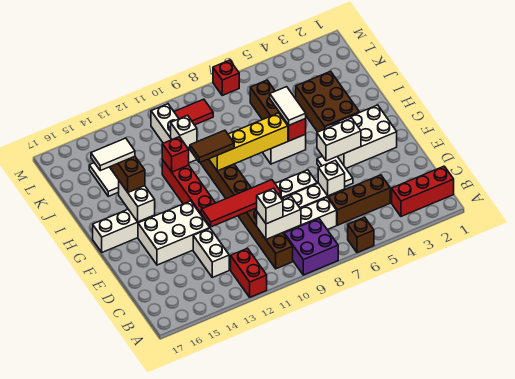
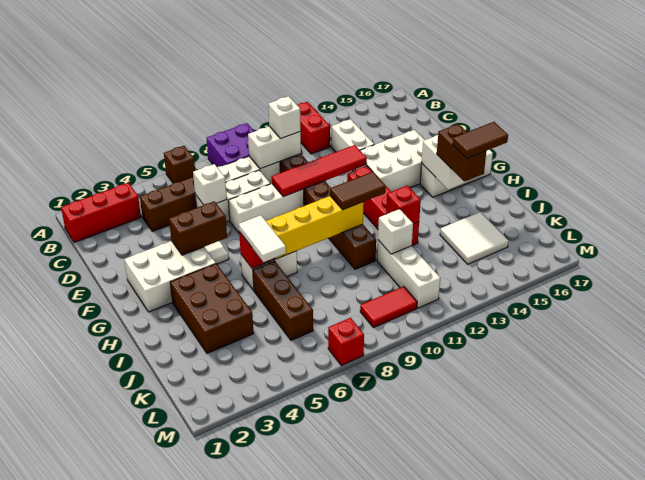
white brick F4:F5 level 2 -> brown brick F4:F5 level 2
white tile I15:I16 level 4 -> brown tile I15:I16 level 4

